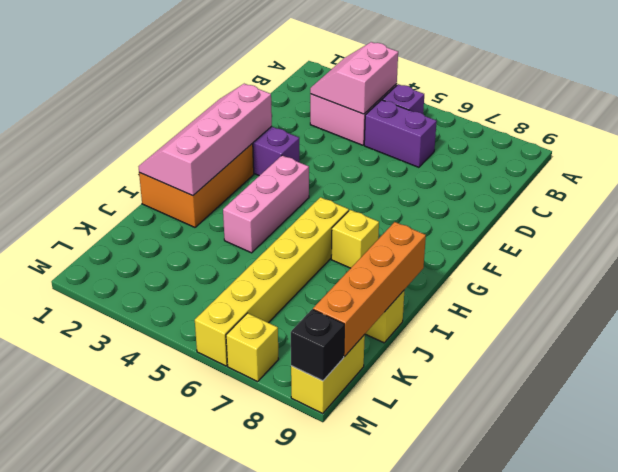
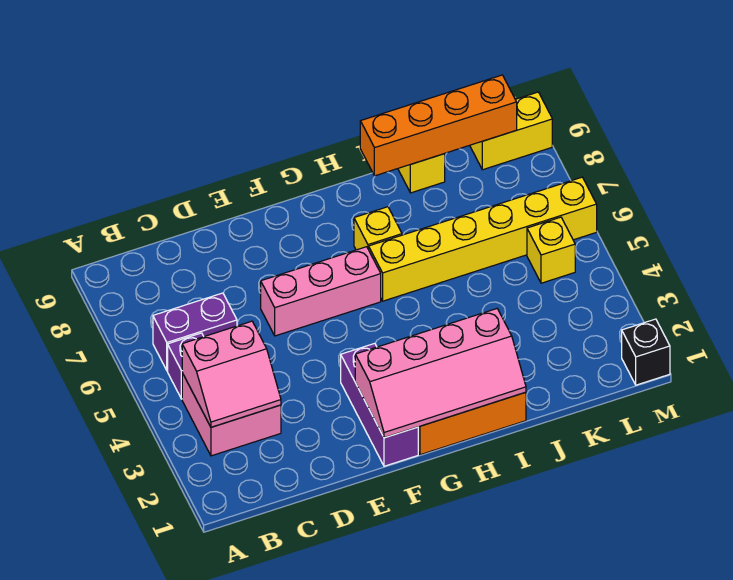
purple brick C5:C6 level 1 -> purple brick B6:C6 level 1
pink brick G4:I4 level 1 -> pink brick E6:G6 level 1
yellow brick M7 level 1 -> yellow brick L5 level 1
black brick M9 level 2 -> black brick M1 level 1

